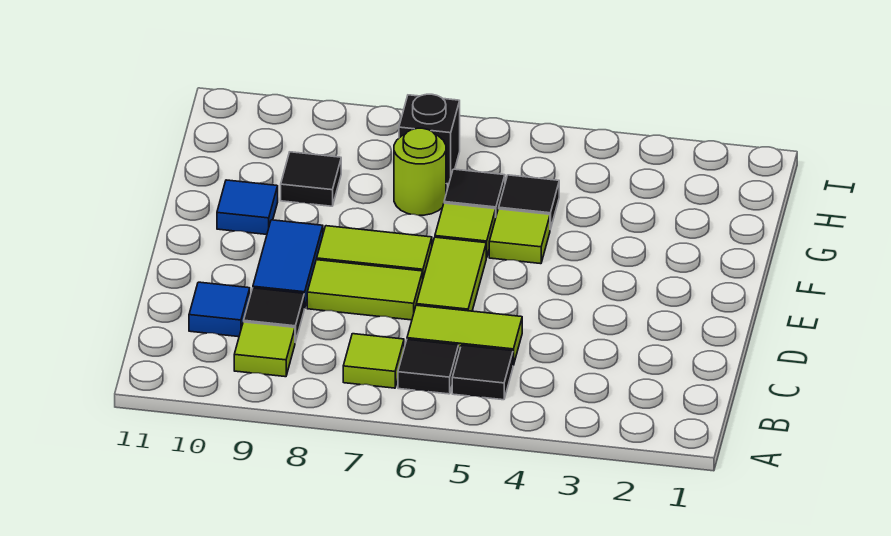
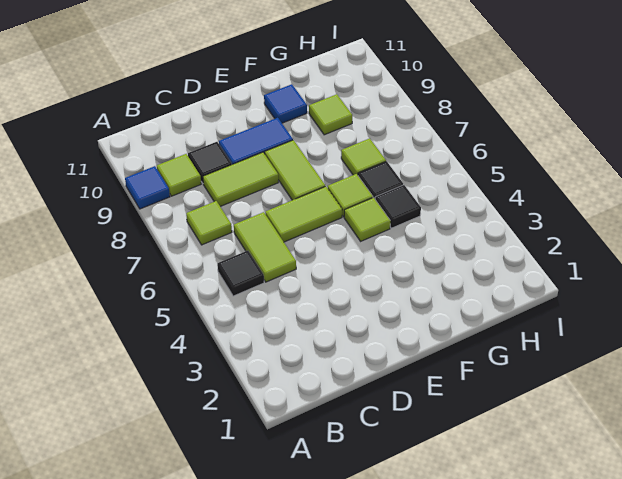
black tile B6 level 1 -> none
blue tile C10 level 1 -> blue tile A9 level 1
lime tile D7:D8 level 1 -> lime tile C8:D8 level 1
lime round brick G7 level 1 -> lime tile G7 level 1
black tile G9 level 1 -> lime tile G9 level 1
black brick H7 level 1 -> none

